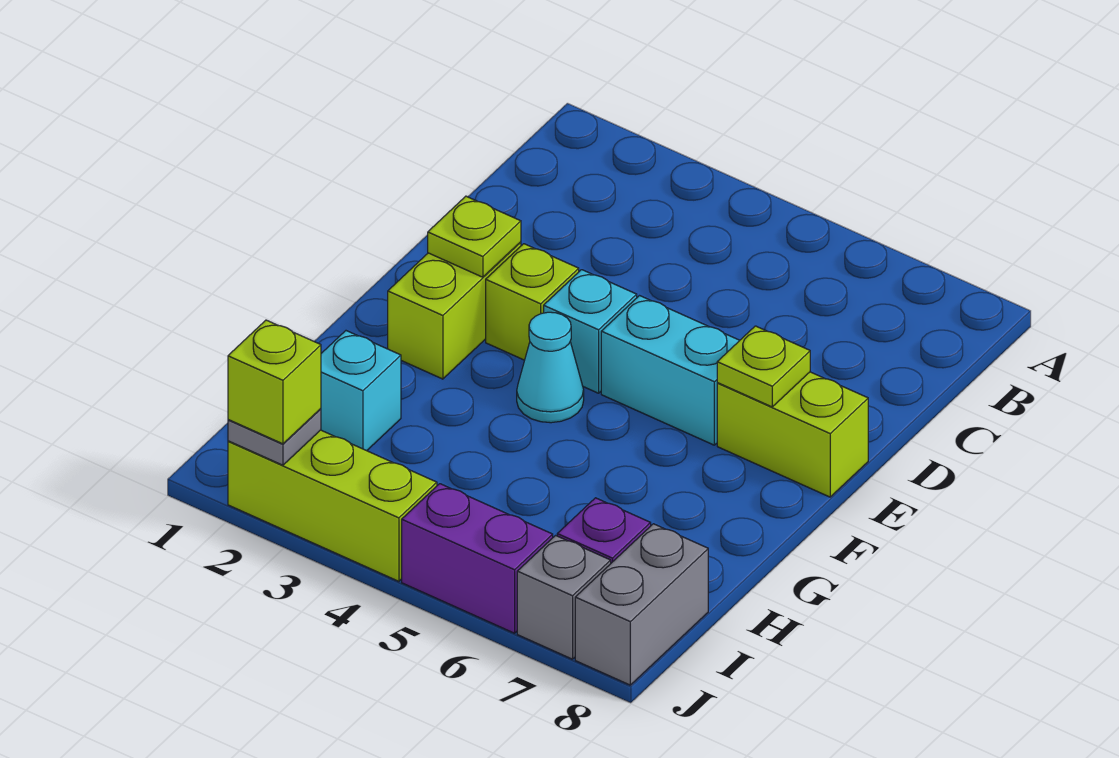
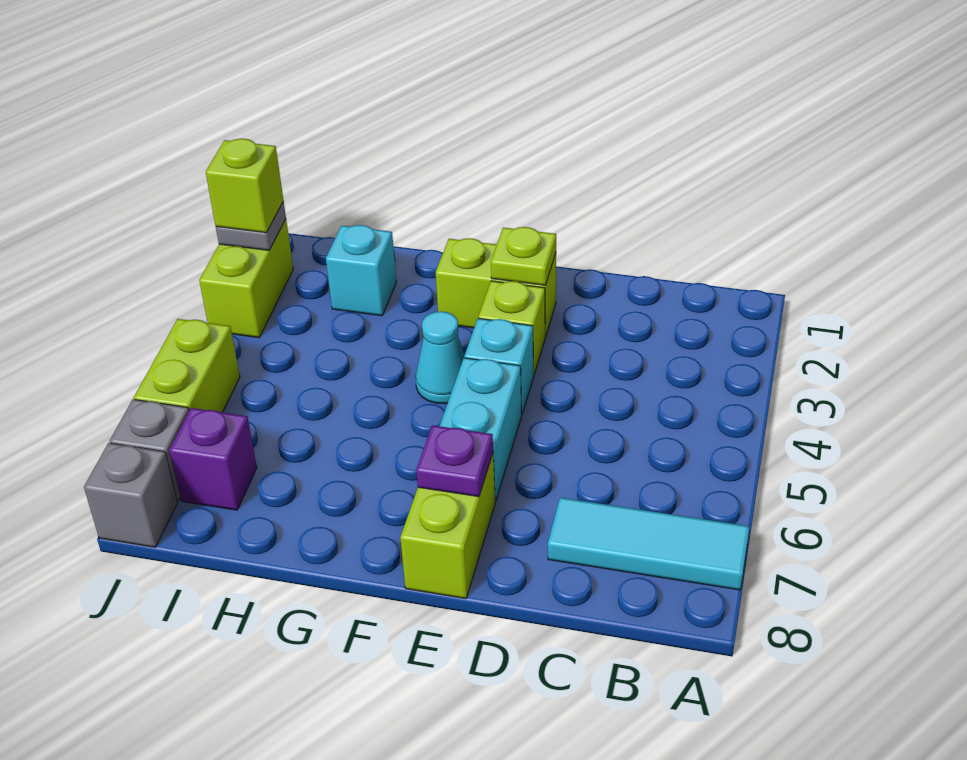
none -> cyan tile A7:C7 level 1
lime plate E7 level 2 -> purple plate E7 level 2
grey brick I8:J8 level 1 -> grey brick J8 level 1
lime brick J2:J4 level 1 -> lime brick J2:J3 level 1
purple brick J5:J6 level 1 -> lime brick J5:J6 level 1

